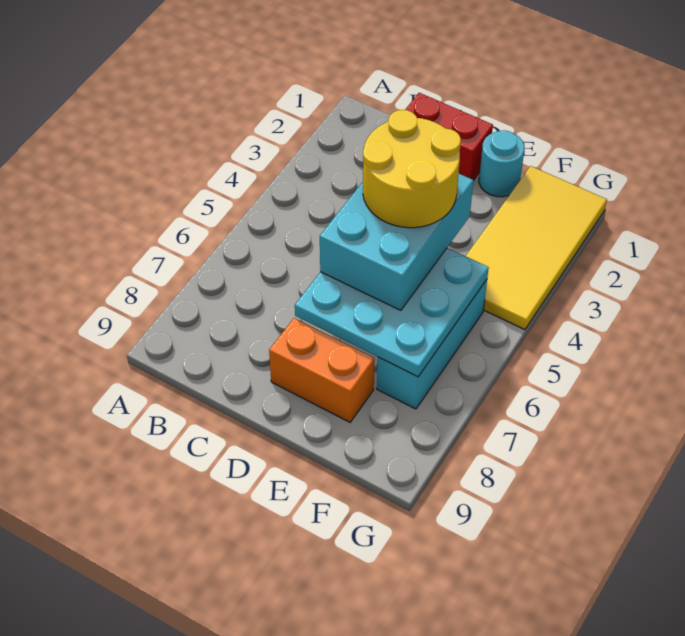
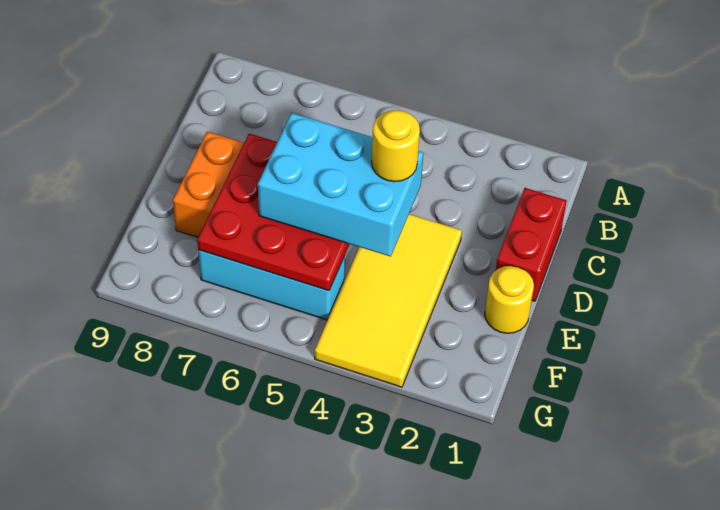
yellow round brick D4:E5 level 4 -> yellow round brick D4 level 4
cyan plate D5:F7 level 2 -> red plate D5:F7 level 2
cyan round brick E1 level 1 -> yellow round brick E1 level 1
yellow tile F1:G4 level 1 -> yellow tile D3:G4 level 1

